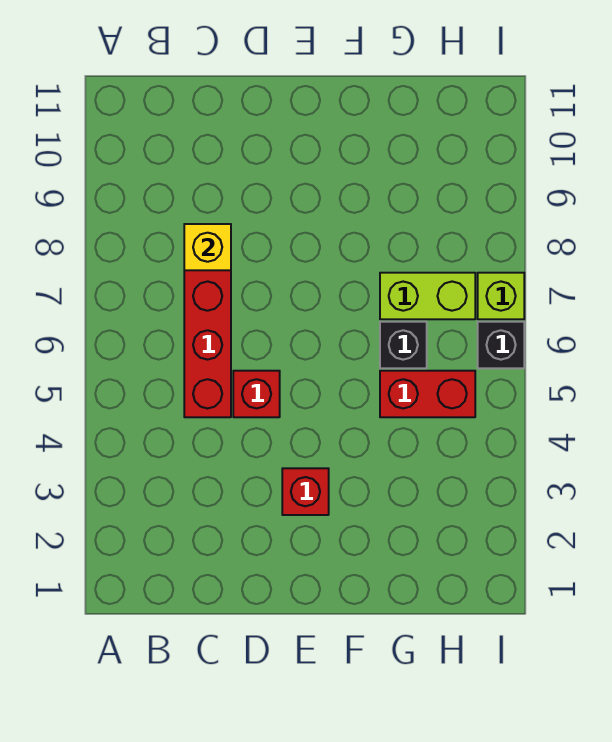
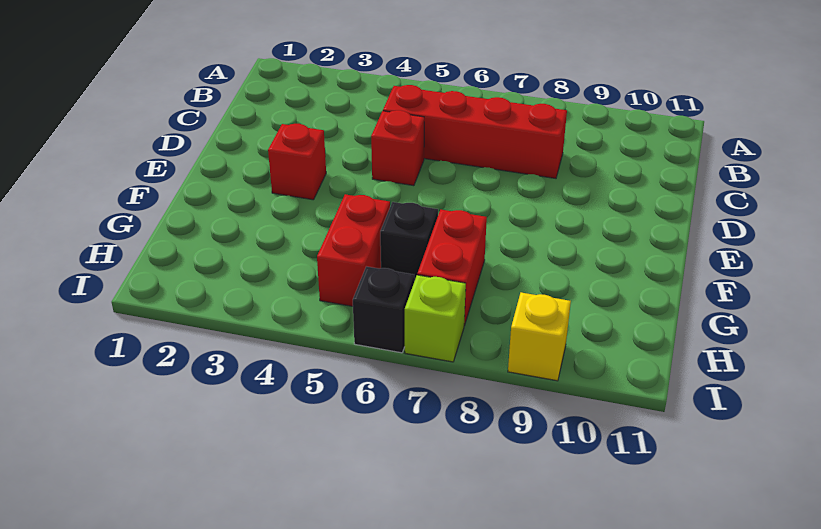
yellow brick C8 level 2 -> yellow brick I9 level 1
lime brick G7:H7 level 1 -> red brick G7:H7 level 1

